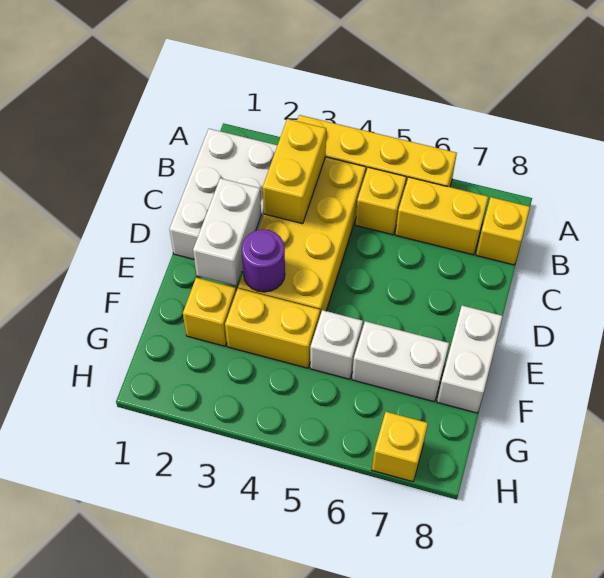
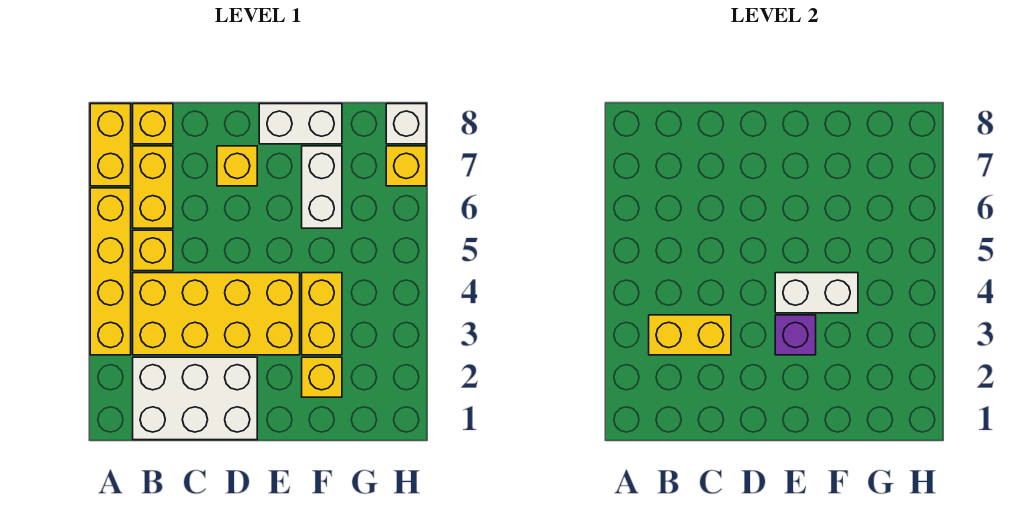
none -> yellow brick A7:A8 level 1
white brick D2:E2 level 2 -> white brick E4:F4 level 2
none -> yellow brick D7 level 1
purple round brick E3 level 2 -> purple brick E3 level 2
white brick F5 level 1 -> white brick H8 level 1

